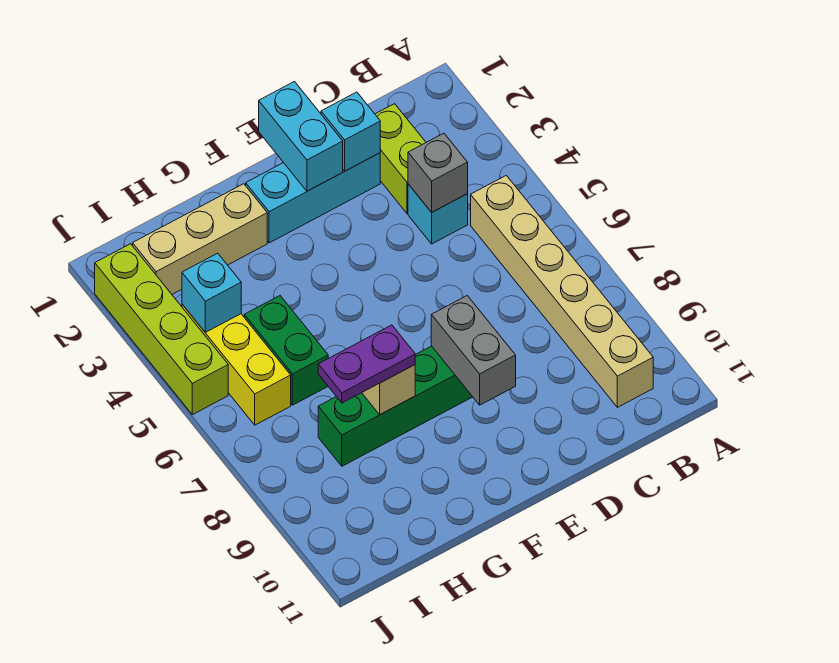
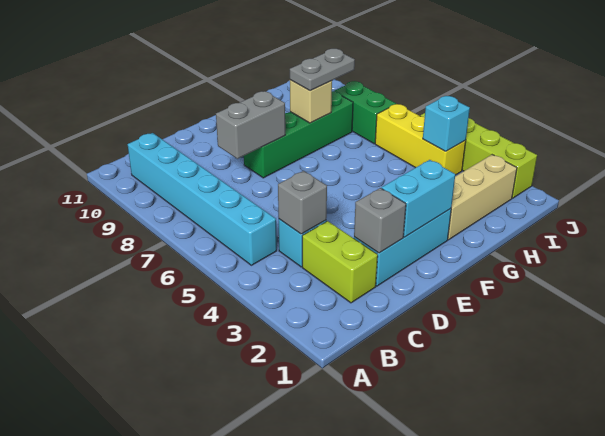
tan brick B5:B10 level 1 -> cyan brick B5:B10 level 1
cyan brick D2 level 2 -> grey brick D2 level 2
cyan brick E1:E2 level 2 -> cyan brick E2:F2 level 2
grey brick E8:E9 level 2 -> grey brick D8:E8 level 2
purple plate G8:H8 level 3 -> grey plate G8:H8 level 3
green brick H5:H6 level 1 -> green brick I7:I8 level 1

